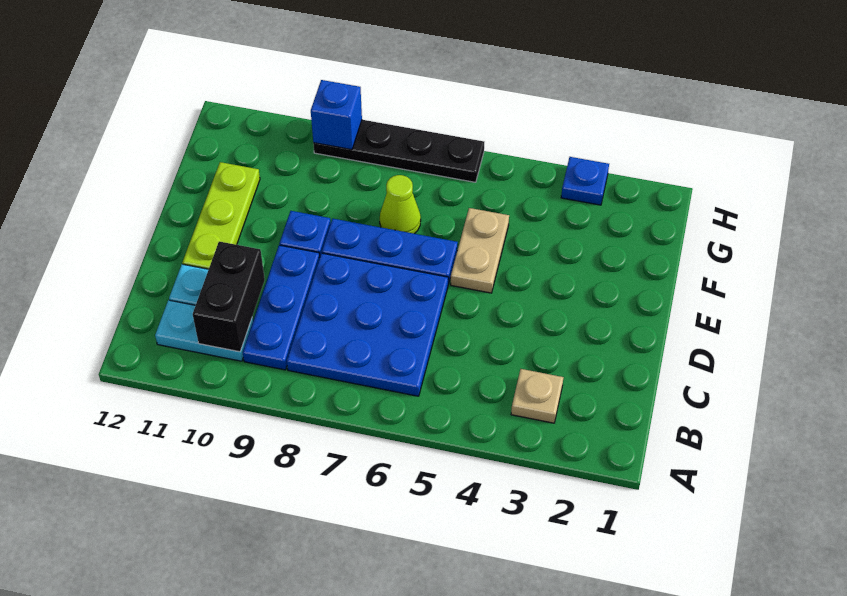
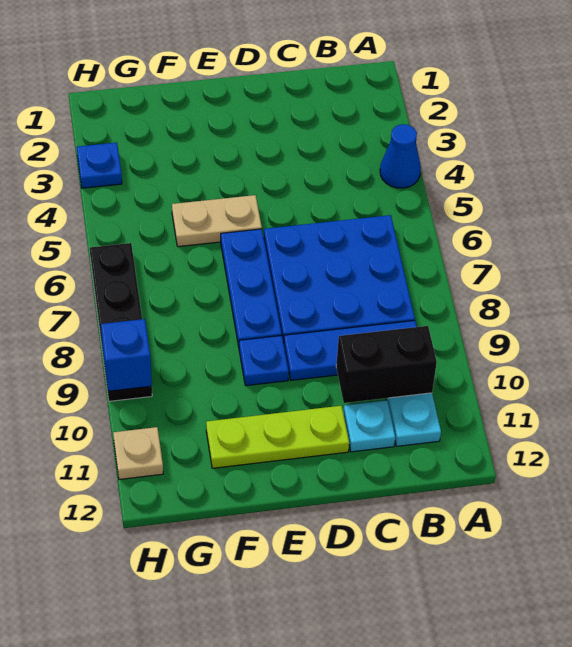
none -> blue cone A4 level 1
tan plate B3 level 1 -> tan plate H11 level 1
lime cone F7 level 1 -> none

